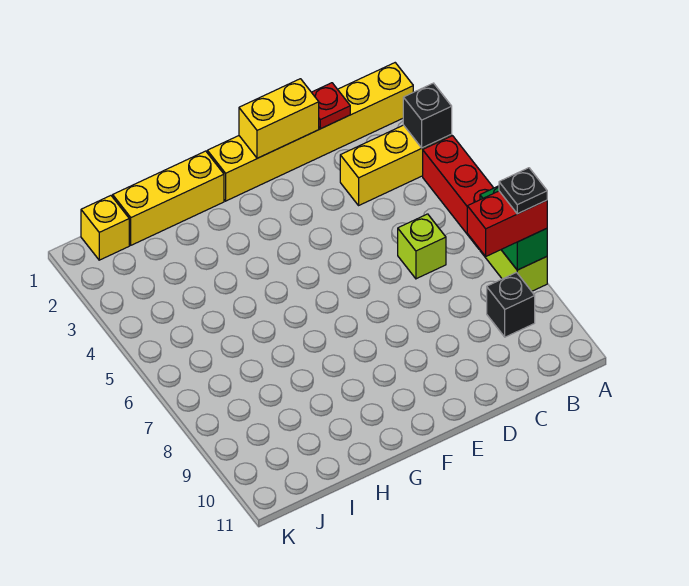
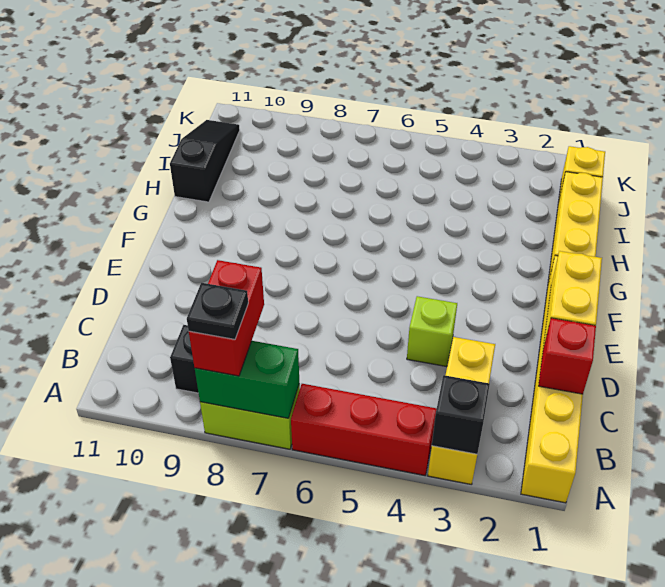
red plate C1 level 2 -> red brick C1 level 2
lime brick C6 level 1 -> lime brick D4 level 1
none -> black slope H11:J11 level 1 top H

